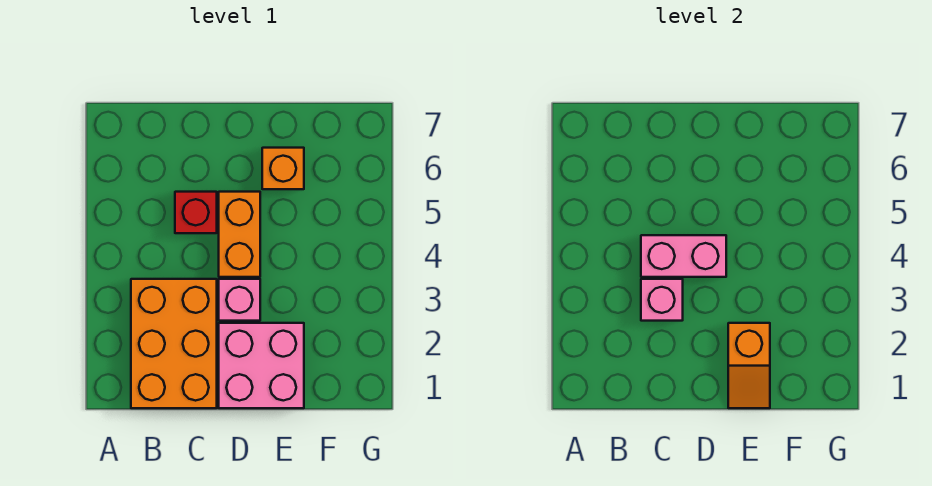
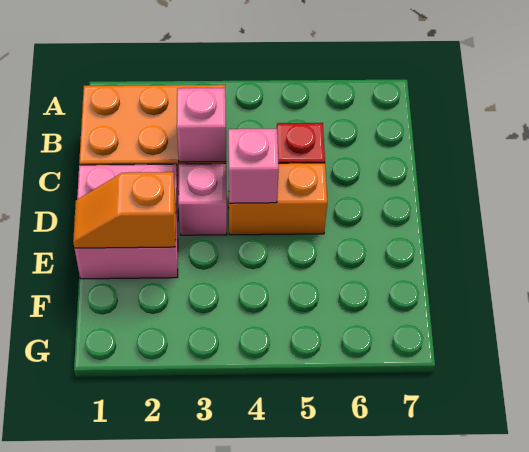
pink brick C4:D4 level 2 -> pink brick D4 level 2
orange brick E6 level 1 -> none

